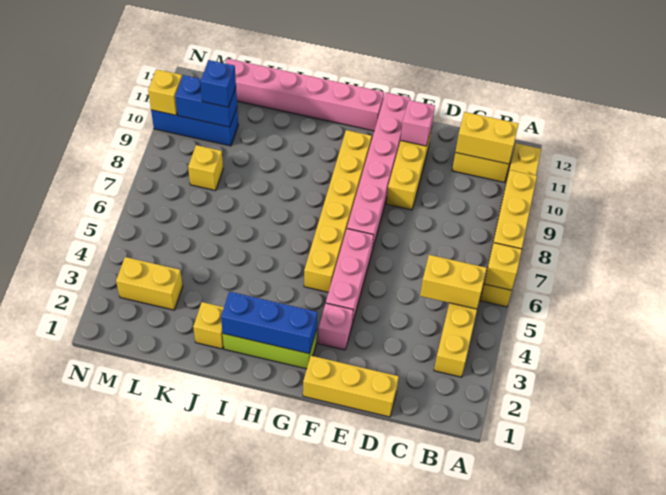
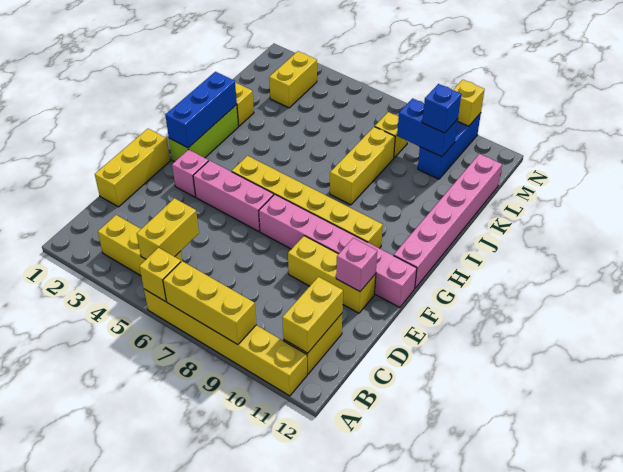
none -> yellow brick I8:K8 level 1
blue brick L10:M10 level 2 -> blue brick L9:L10 level 2

